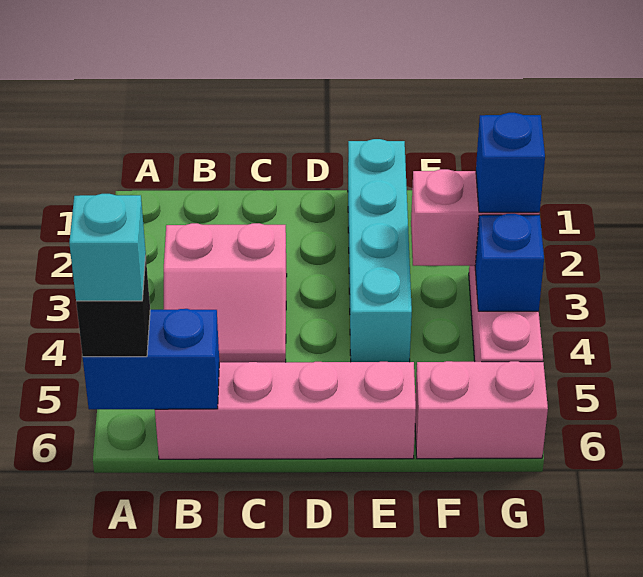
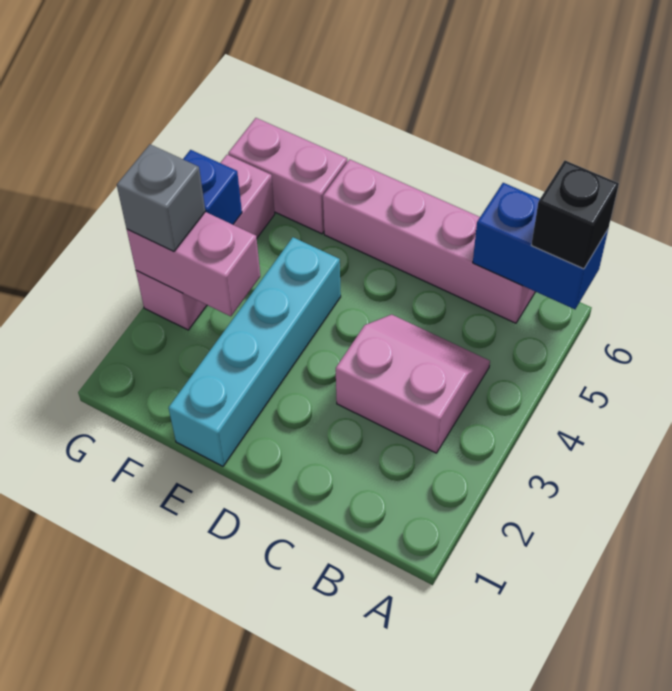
cyan brick A6 level 4 -> none
blue brick G3 level 3 -> grey brick G3 level 3

